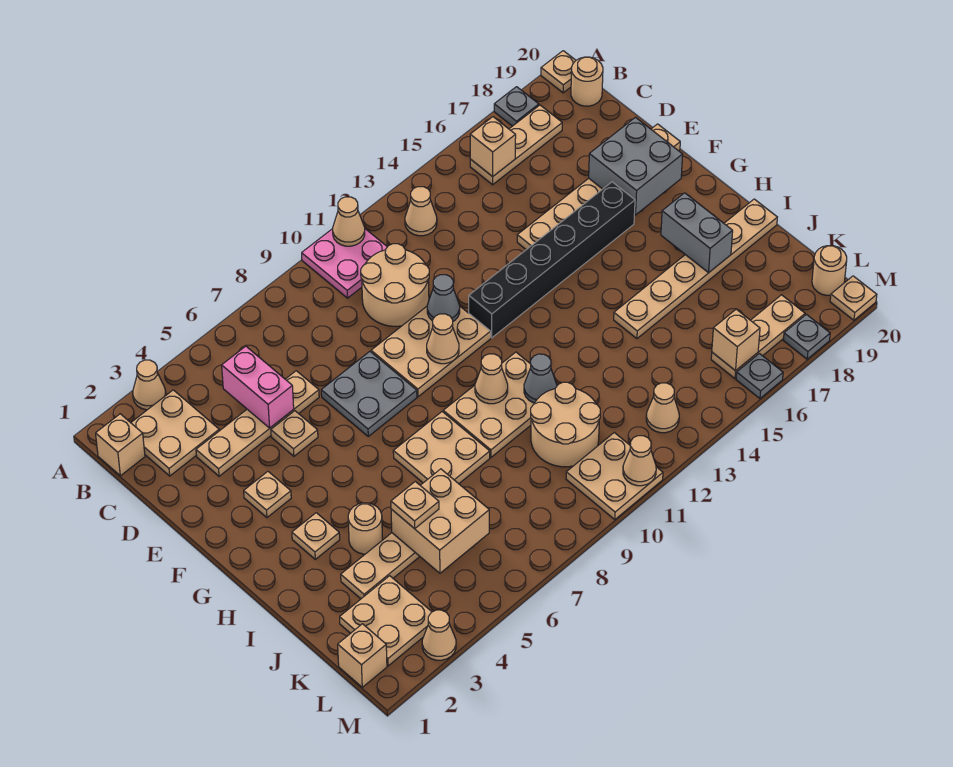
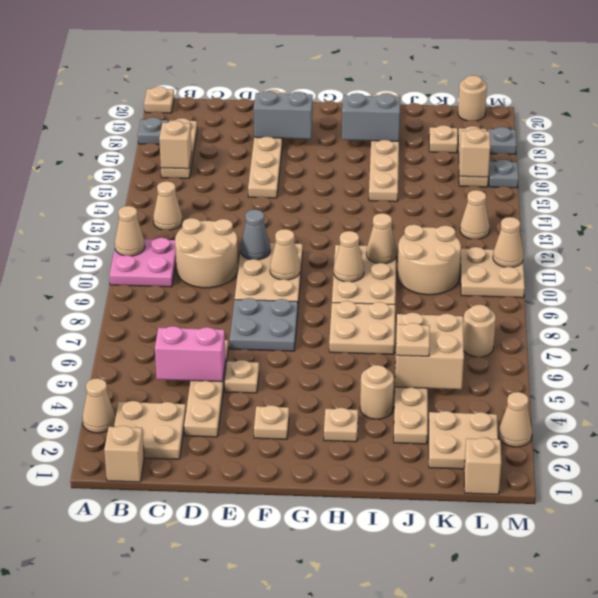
tan round brick B20 level 1 -> tan round brick L7 level 1
grey brick E18:F19 level 2 -> grey brick E18:F18 level 2
black brick F12:F17 level 1 -> none
grey cone I11 level 2 -> tan cone I11 level 2
tan plate M20 level 1 -> tan plate K18 level 1

